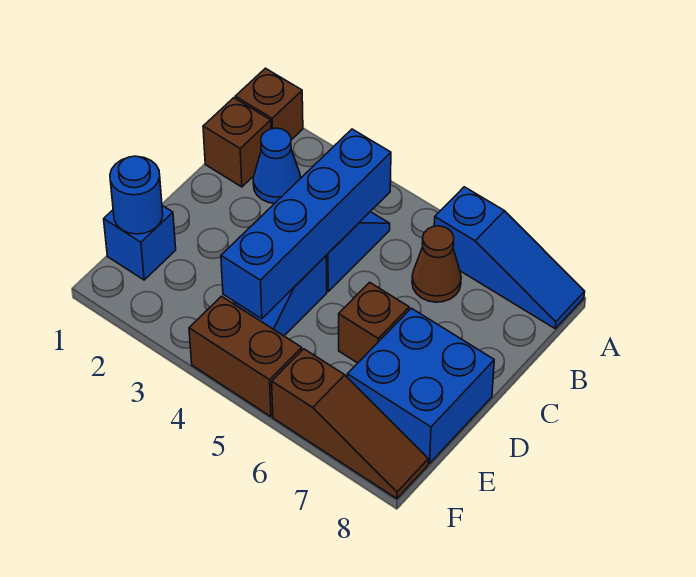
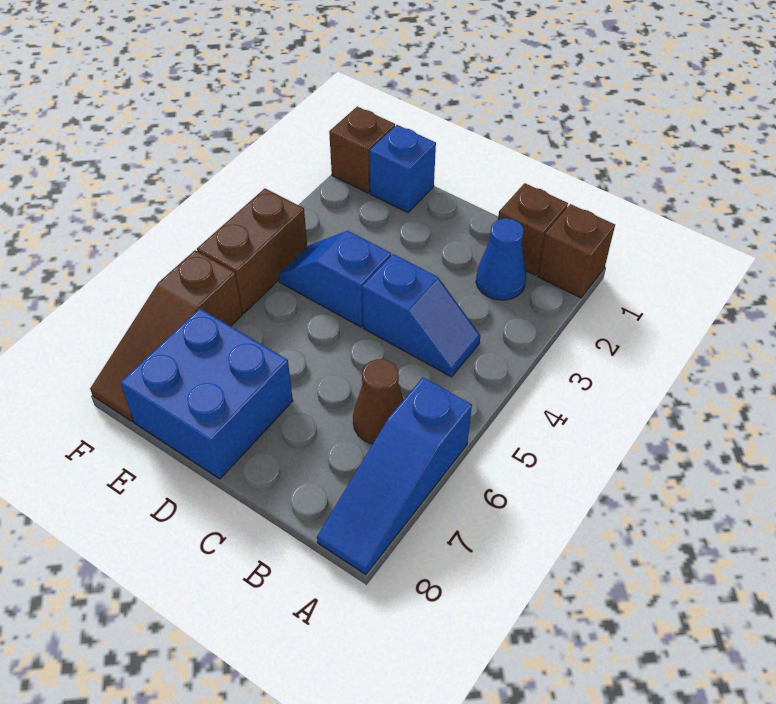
blue brick B4:E4 level 2 -> none
brown brick D6 level 1 -> brown brick F1 level 1
blue round brick E1 level 2 -> none

